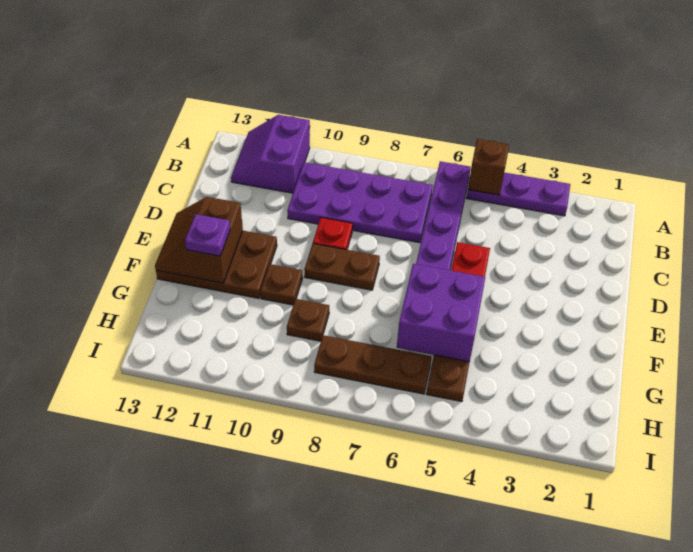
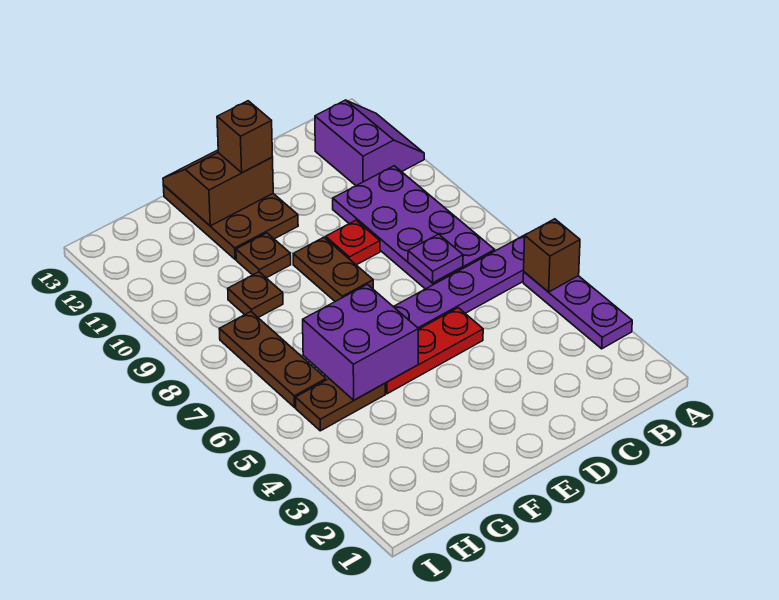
purple slope A11:B12 level 1 top 11 -> purple slope A11:B12 level 1 top B
none -> brown brick E12 level 3
purple plate F12 level 3 -> purple plate C7 level 2

